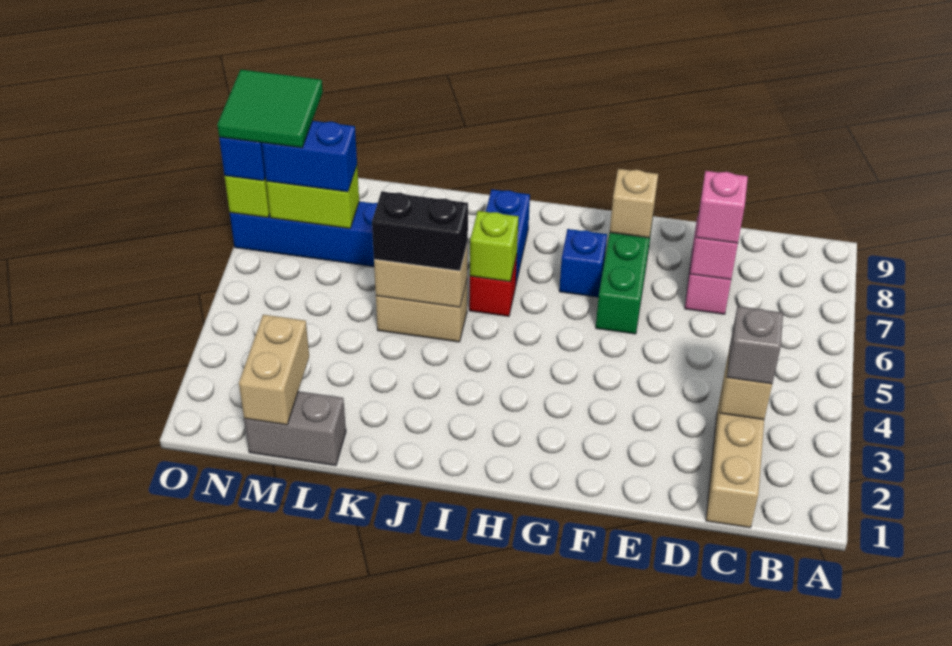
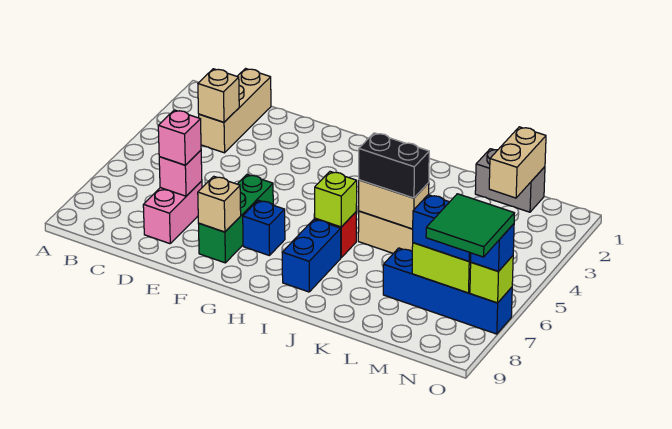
grey brick C3 level 3 -> none

